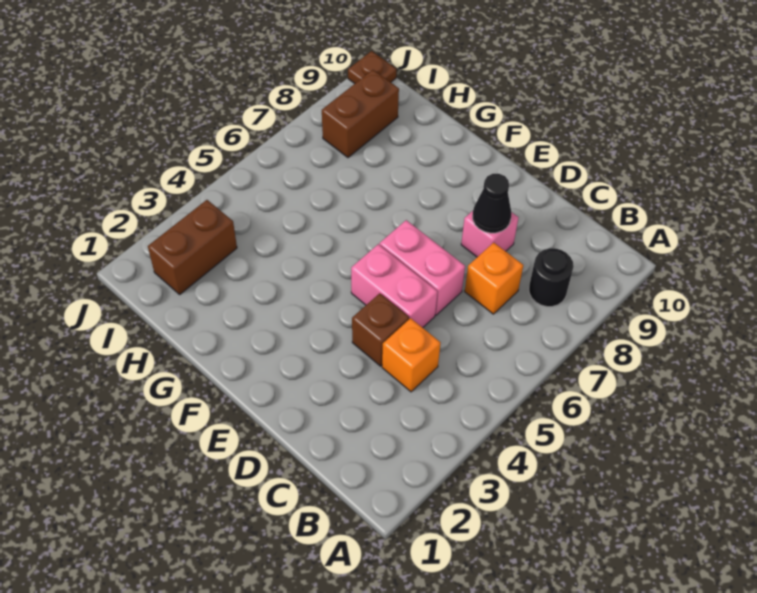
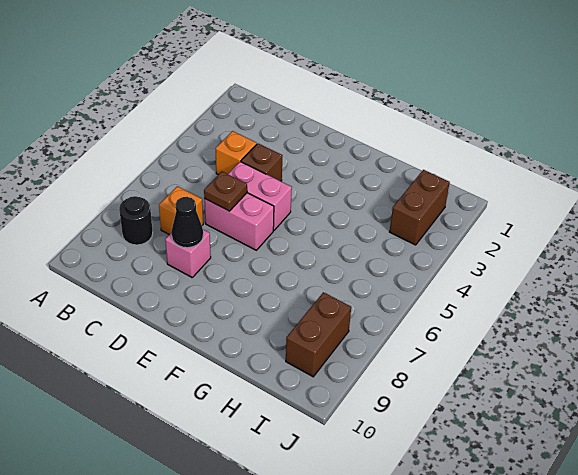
brown plate J10 level 1 -> brown plate D6 level 2

